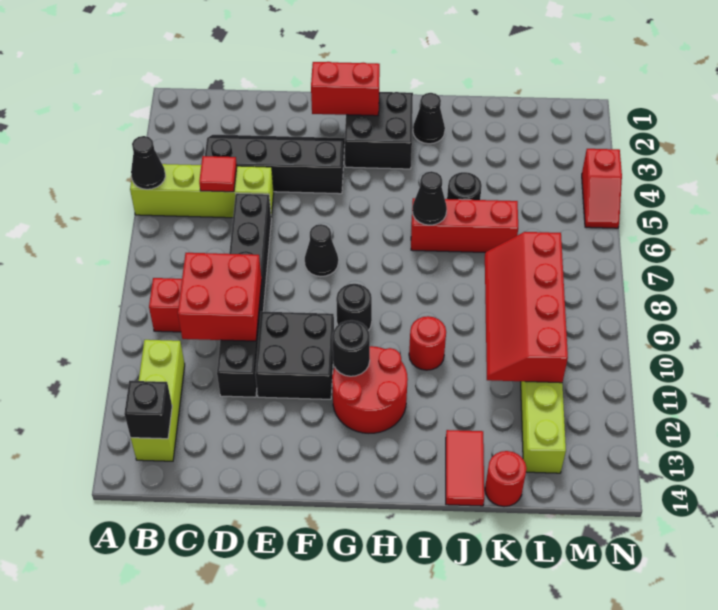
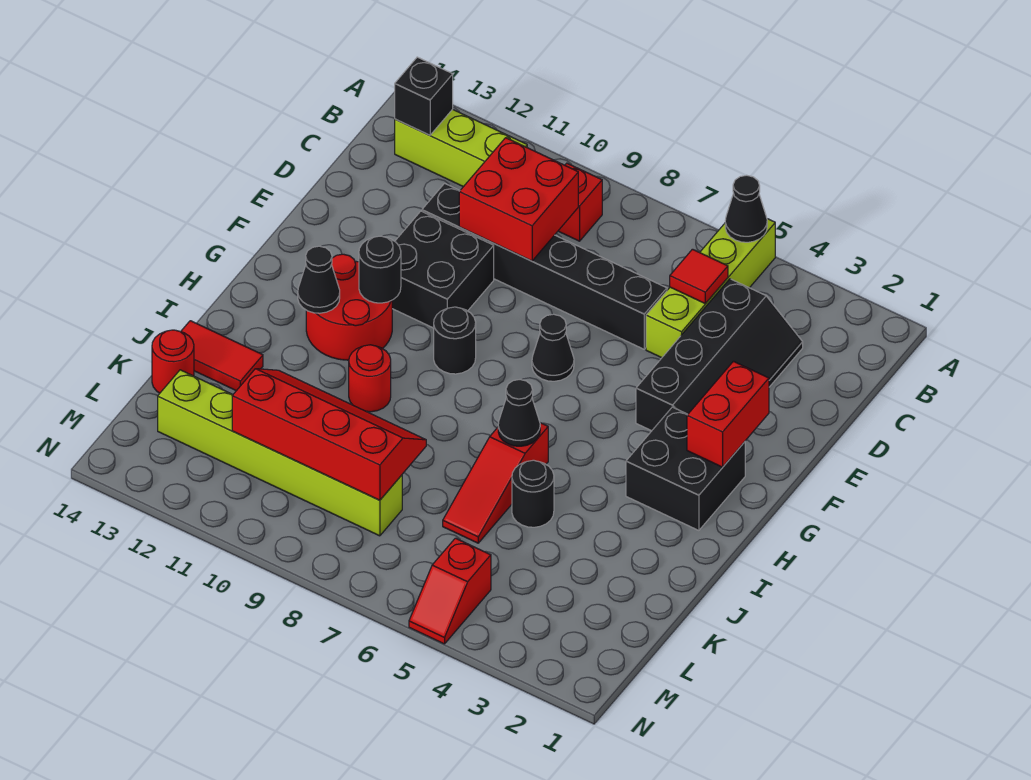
black cone I2 level 1 -> black cone H12 level 2
red brick I6:K6 level 1 -> red slope I6:K6 level 1 top I
red slope N4:N5 level 1 top 4 -> red slope M5:N5 level 1 top M

